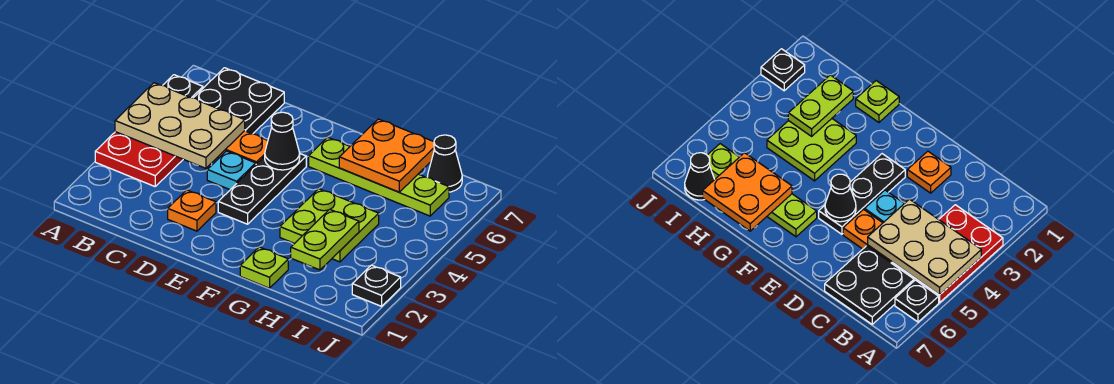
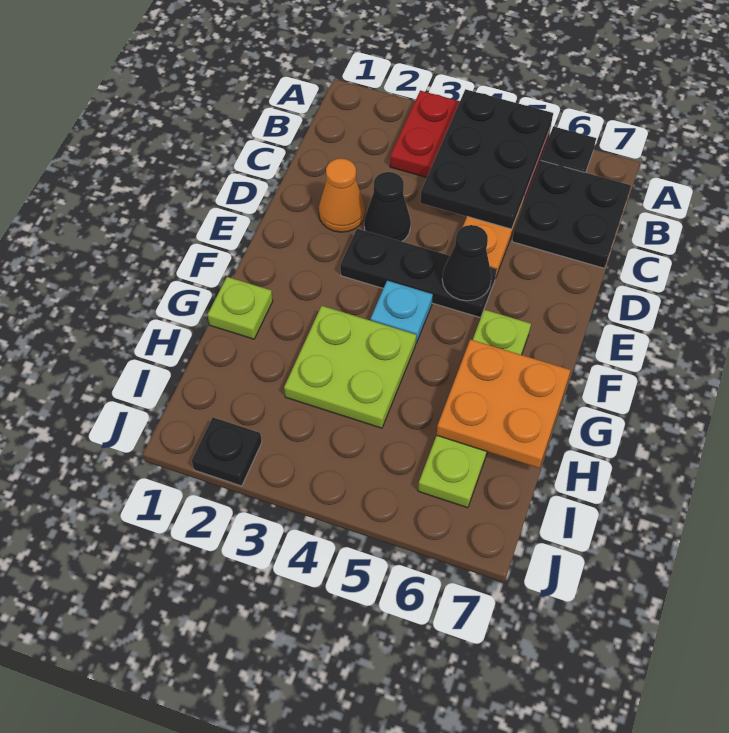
tan plate A4:C5 level 2 -> black plate A4:C5 level 2
orange plate D2 level 1 -> orange cone D2 level 1
cyan plate D4 level 1 -> cyan plate F4 level 1
lime plate H2:H3 level 2 -> none
black cone I7 level 1 -> black cone D3 level 1

